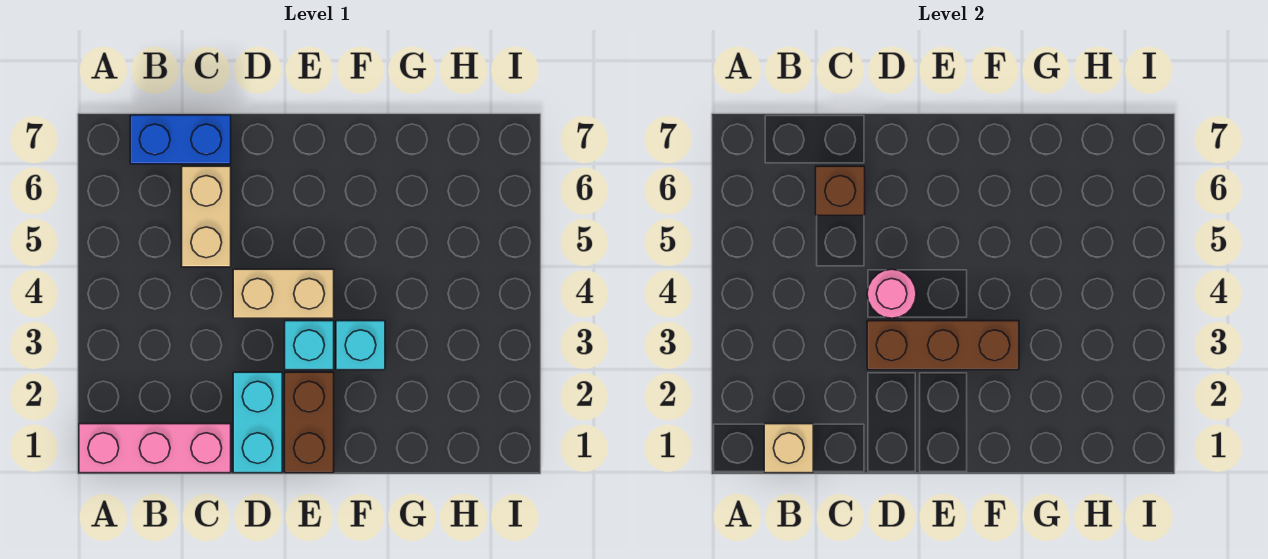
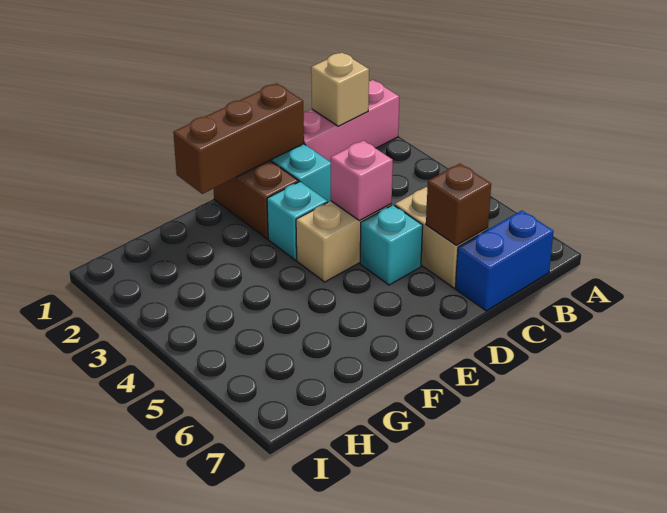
brown brick D3:F3 level 2 -> brown brick D1:F1 level 2
pink round brick D4 level 2 -> pink brick D4 level 2
cyan brick F3 level 1 -> cyan brick D5 level 1

